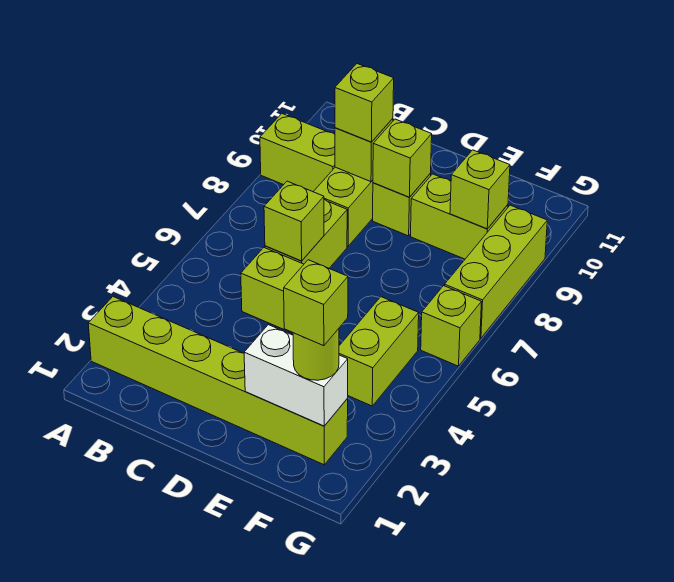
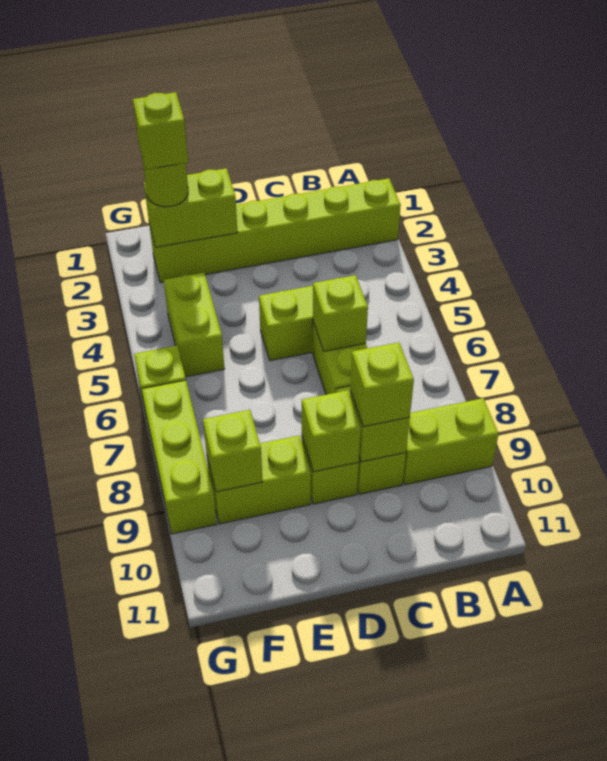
white brick E2:F2 level 2 -> lime brick E2:F2 level 2

